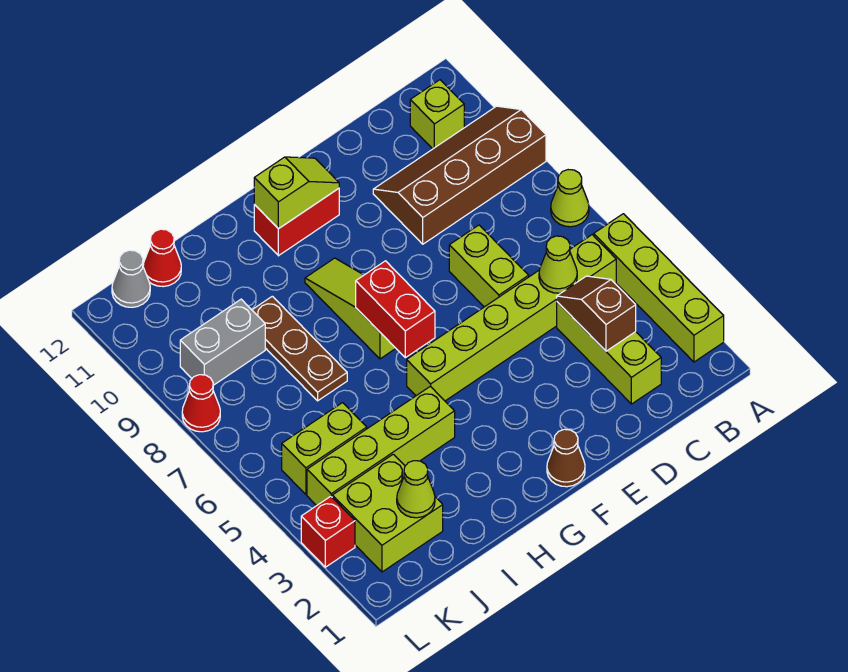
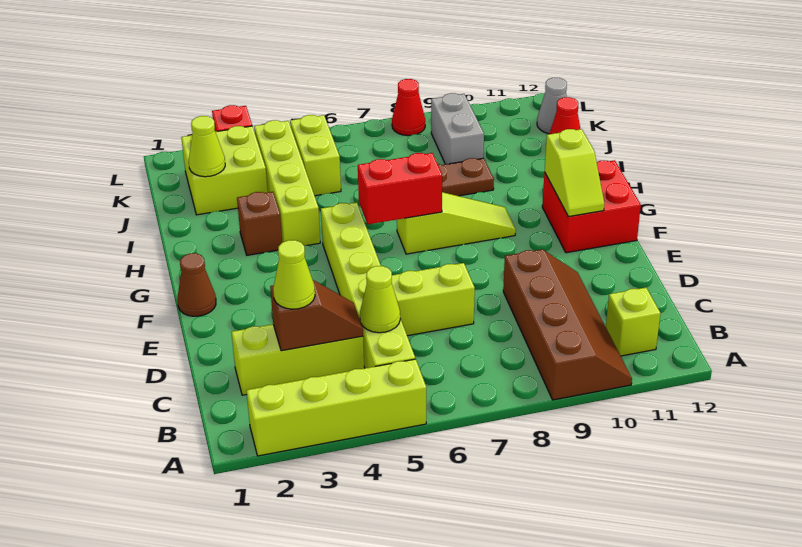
lime cone A7 level 1 -> lime cone C3 level 3
red brick F11:G11 level 1 -> red brick F11:G12 level 1
none -> brown brick H3 level 1

